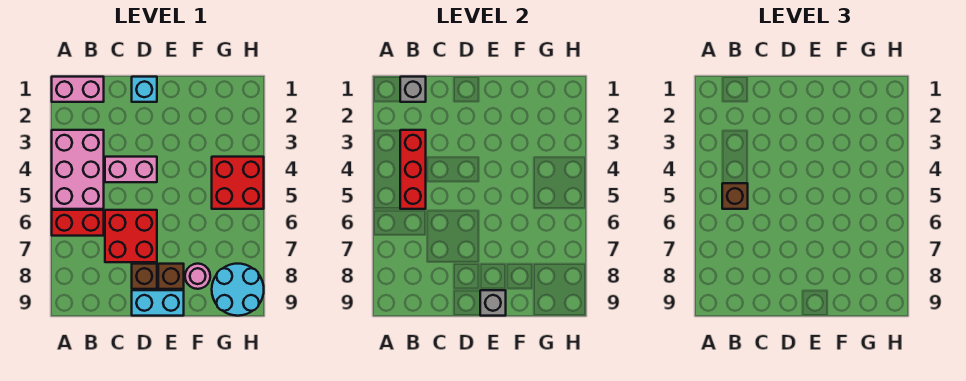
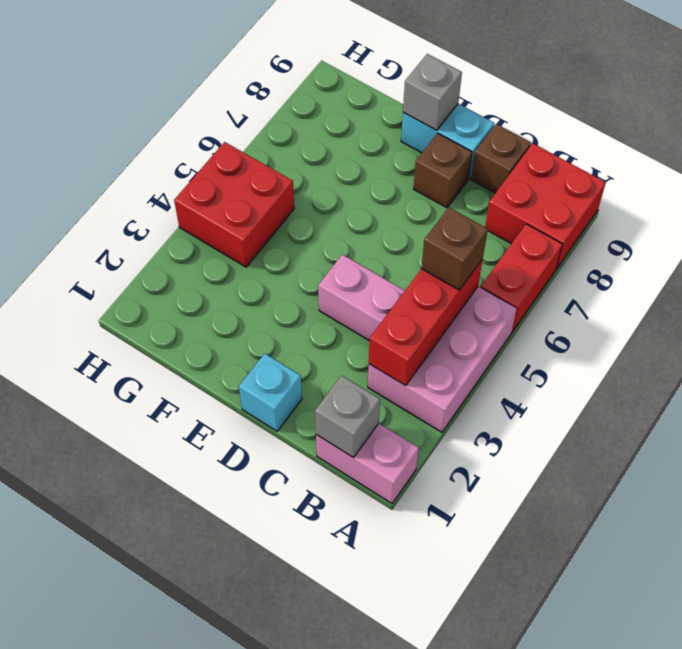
red brick A6:B6 level 1 -> red brick A6:A7 level 1
red brick C6:D7 level 1 -> red brick A8:B9 level 1
brown brick E8 level 1 -> brown brick C9 level 1
pink round brick F8 level 1 -> none
cyan round brick G8:H9 level 1 -> none

